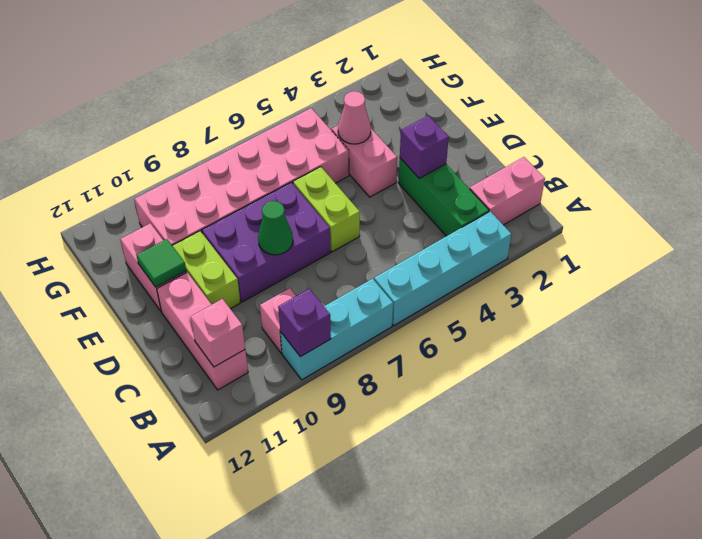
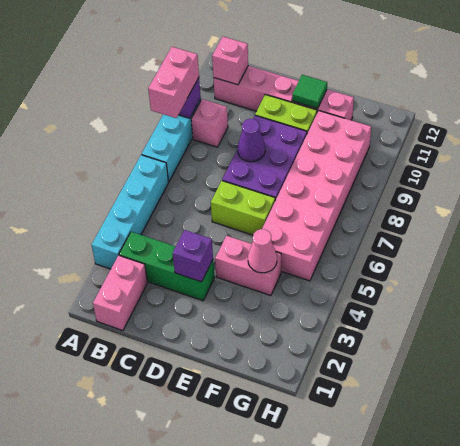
none -> pink brick A8:A9 level 3
green cone D8 level 2 -> purple cone D8 level 2

